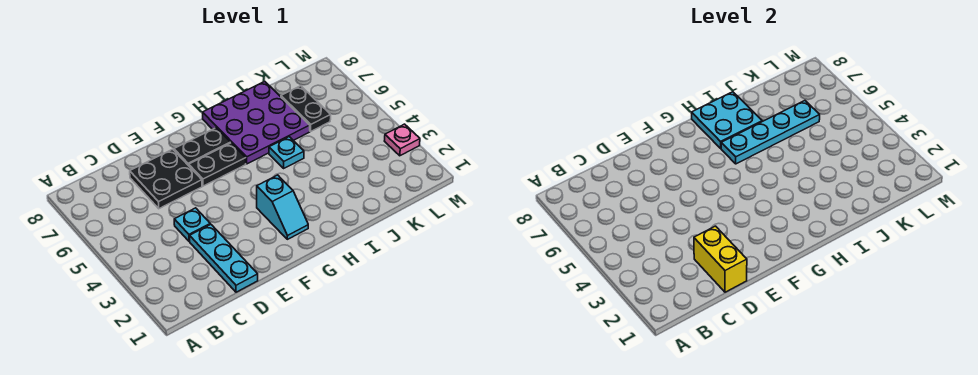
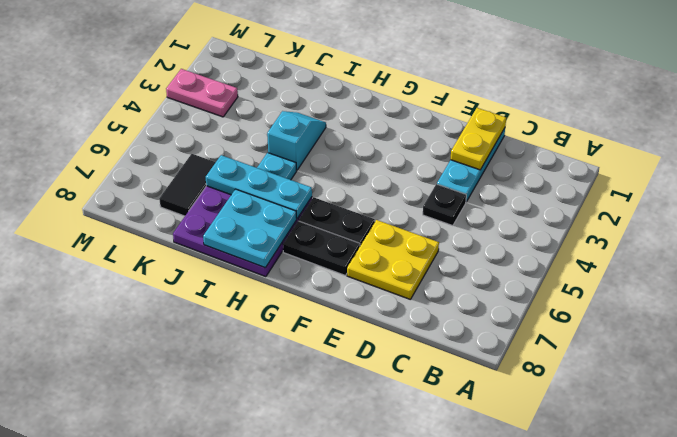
yellow brick D1:D2 level 2 -> yellow plate D1:D2 level 2
cyan plate D4 level 1 -> black plate D4 level 1
black plate D6:E7 level 1 -> yellow plate D6:E7 level 1
cyan slope G2:G3 level 1 top 3 -> cyan slope I3:I4 level 1 top 4
cyan plate H6:K6 level 2 -> cyan plate H6:J6 level 2
black plate K6:K7 level 1 -> black tile K6:K7 level 1
pink plate M3 level 1 -> pink plate L3:M3 level 1

